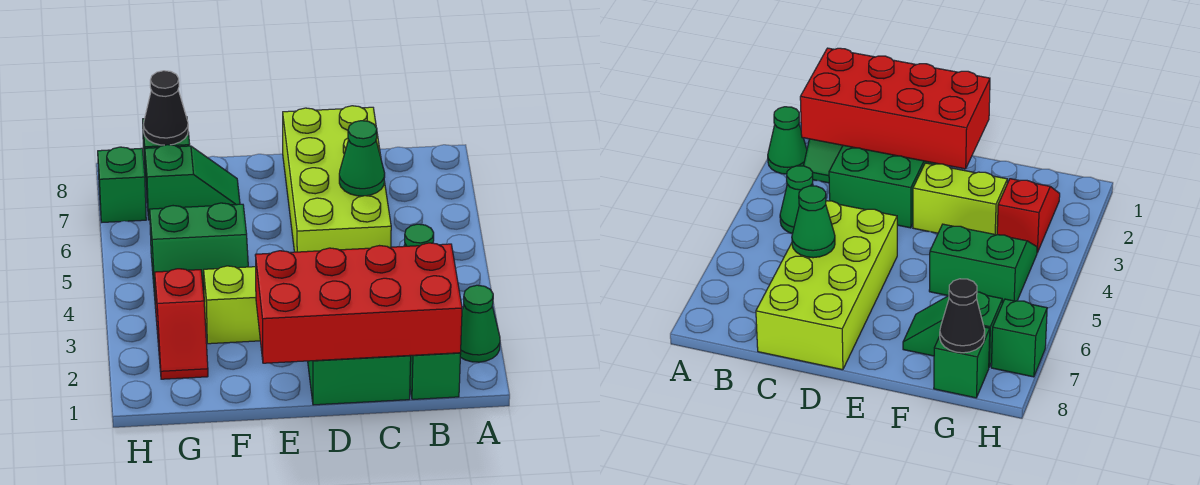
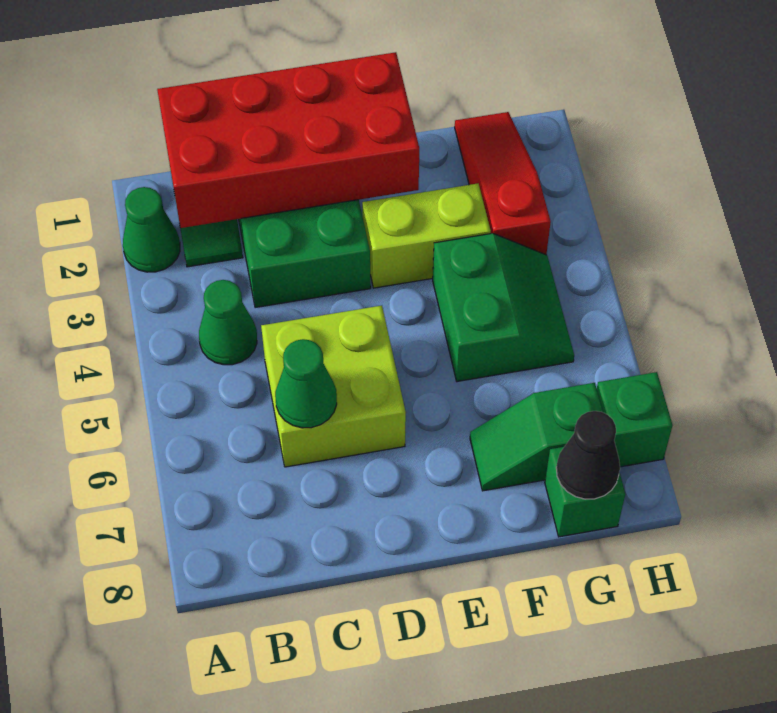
lime brick C5:D8 level 1 -> lime brick C5:D6 level 1
green slope F4:G5 level 1 top 5 -> green slope F4:G5 level 1 top F
red slope G2:G3 level 1 top 3 -> red slope G1:G3 level 1 top 3

